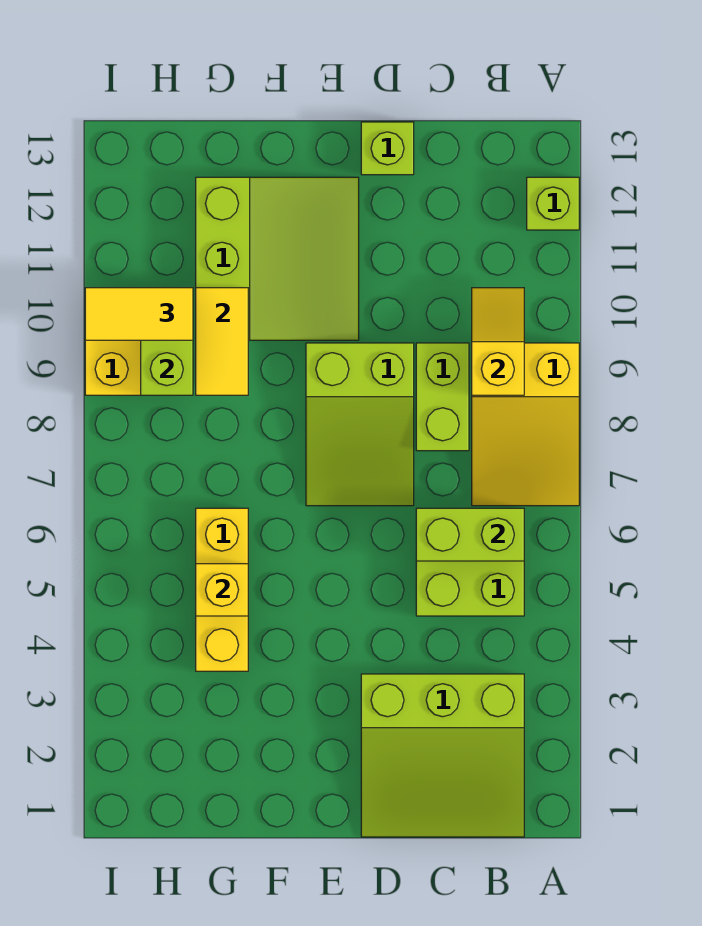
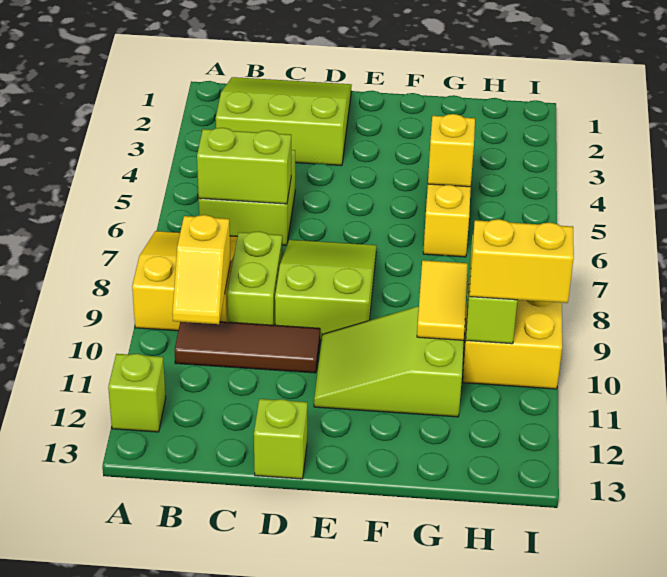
none -> brown tile B10:D10 level 1
lime slope E10:G12 level 1 top G -> lime slope E10:G11 level 1 top G
yellow tile H10:I10 level 3 -> yellow brick H10:I10 level 3

